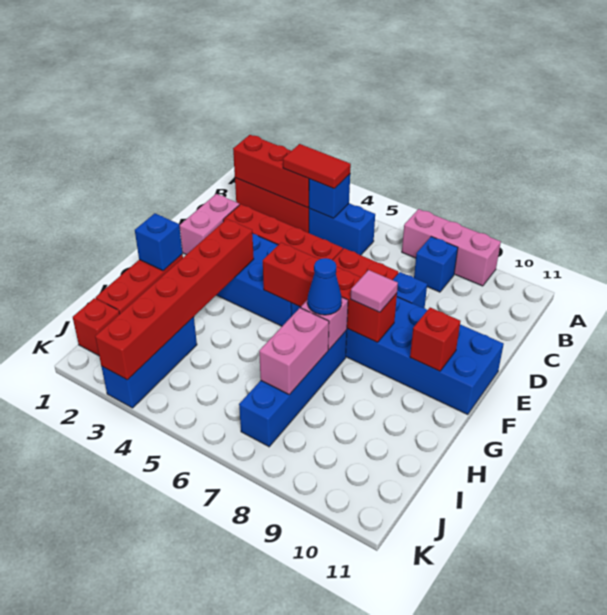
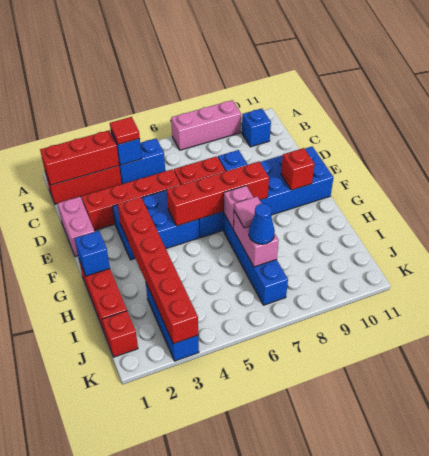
red tile B3:B4 level 3 -> red tile B4 level 3
blue brick B8 level 1 -> blue brick B10 level 1
pink tile F8 level 3 -> pink tile H7 level 3
blue cone G7 level 3 -> blue cone I7 level 3

